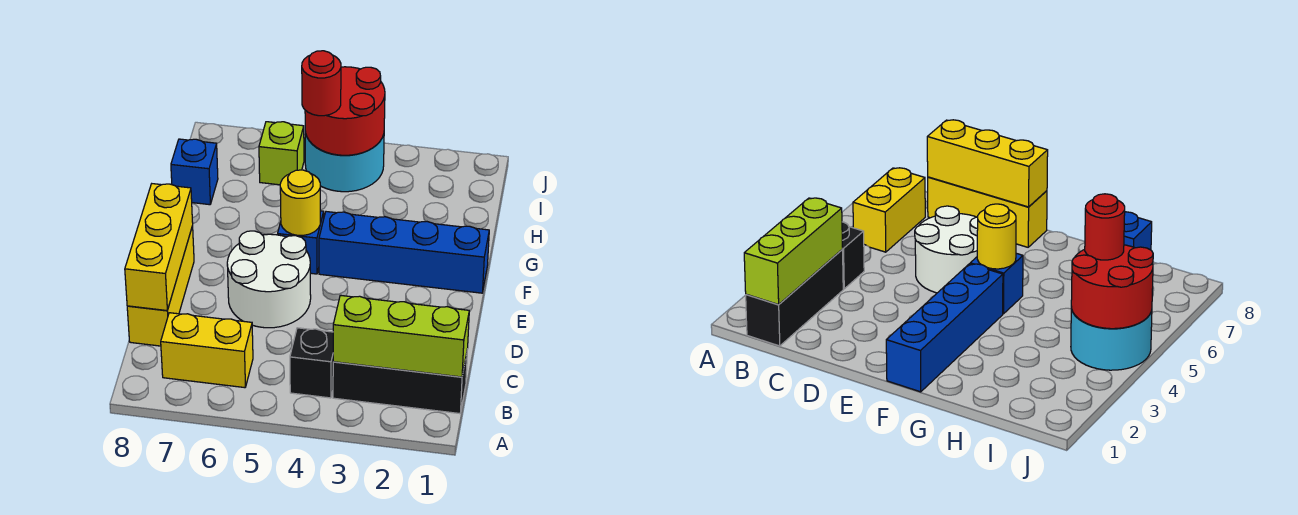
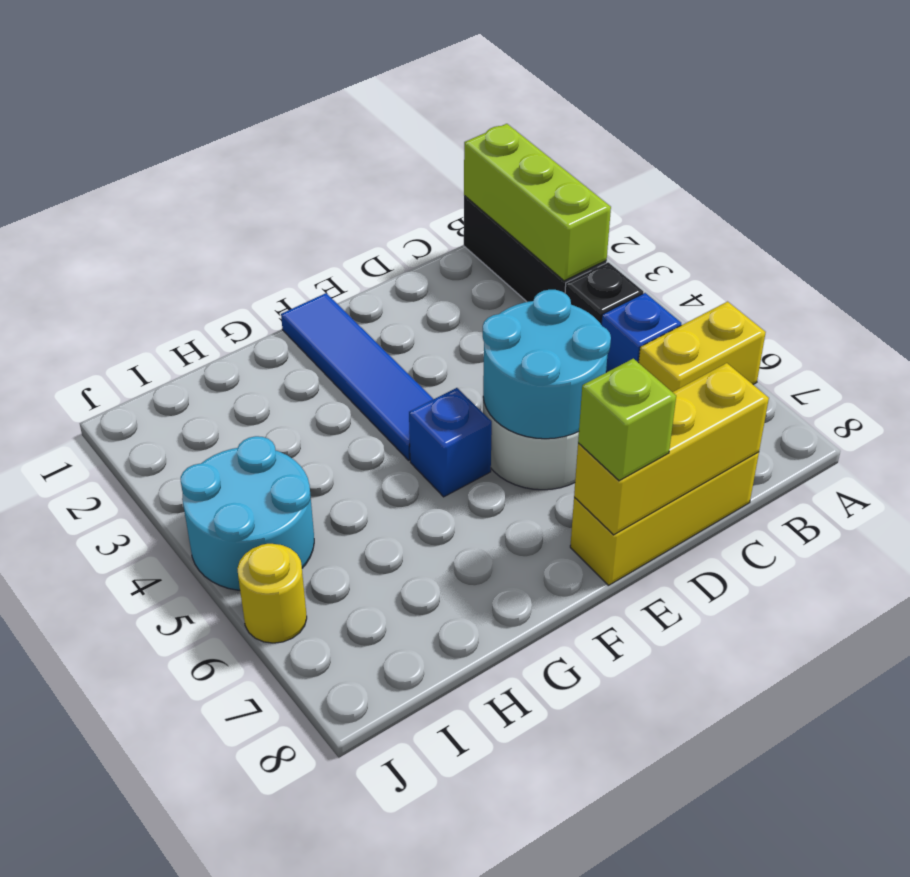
yellow brick B6:B7 level 1 -> yellow brick A6:B6 level 1
none -> cyan round brick D5:E6 level 2
blue brick F1:F4 level 1 -> blue tile F1:F4 level 1
yellow round brick F5 level 2 -> yellow round brick J6 level 1
blue brick H8 level 1 -> blue brick B5 level 1
red round brick I4:J5 level 2 -> none
red round brick I5 level 3 -> none
lime brick I6 level 1 -> lime brick E8 level 3

